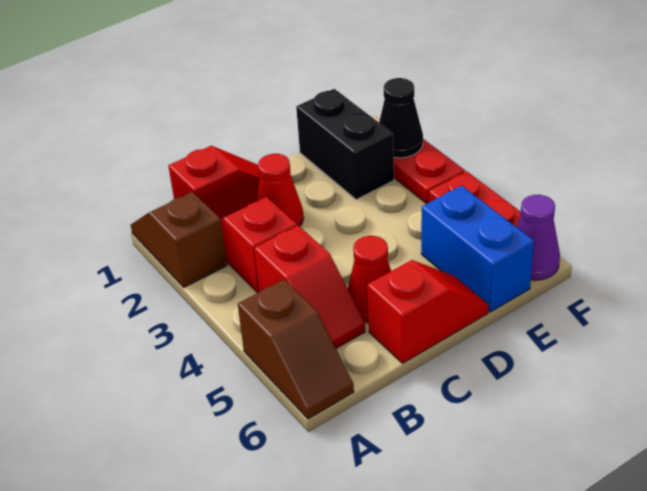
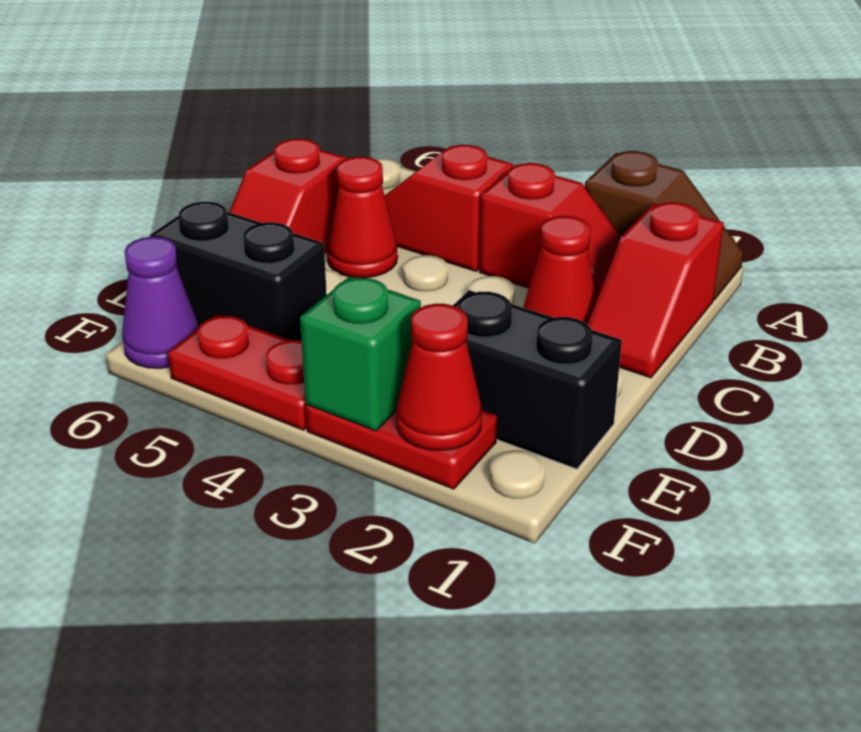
brown slope A5:A6 level 1 top 5 -> none
blue brick E5:E6 level 1 -> black brick E5:E6 level 1
black cone F2 level 2 -> red cone F2 level 2
none -> green brick F3 level 2

